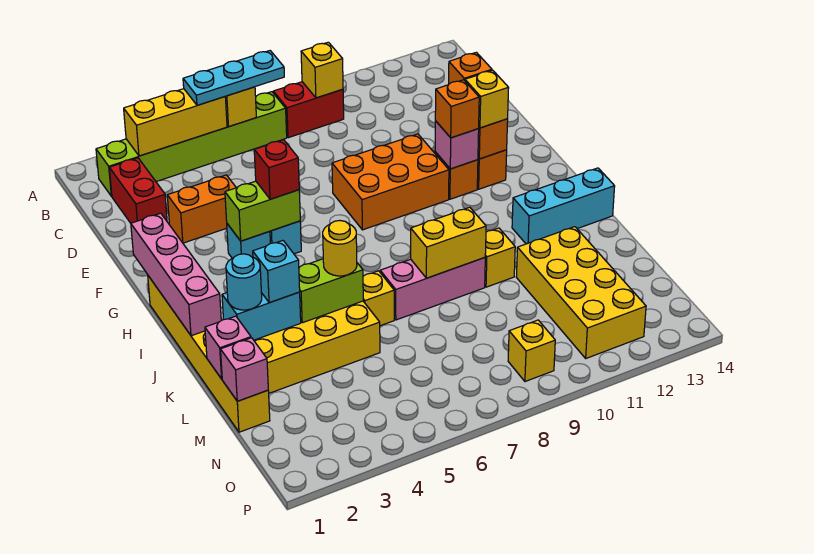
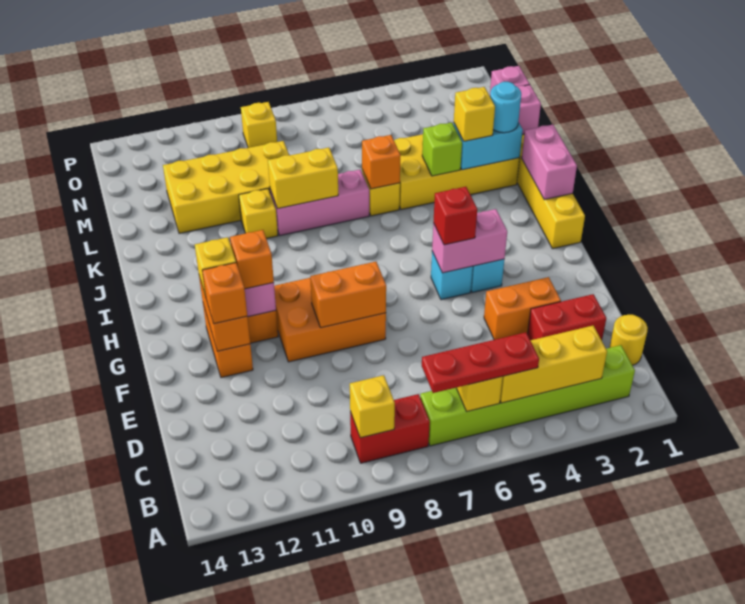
cyan plate B5:B7 level 3 -> red plate B5:B7 level 3
red brick C2:D2 level 1 -> red brick D2:D3 level 1
none -> orange brick F8:F9 level 2
pink brick G1:J1 level 2 -> pink brick I1:J1 level 2
lime brick G4:G5 level 2 -> pink brick G4:G5 level 2
cyan brick J12:J14 level 1 -> none
cyan brick K3 level 3 -> yellow brick K3 level 3
lime brick K4:K5 level 2 -> lime brick K4 level 2
yellow round brick K5 level 3 -> yellow round brick C1 level 1
none -> orange brick K6 level 2
yellow brick L11:O12 level 1 -> yellow brick L9:M12 level 1

